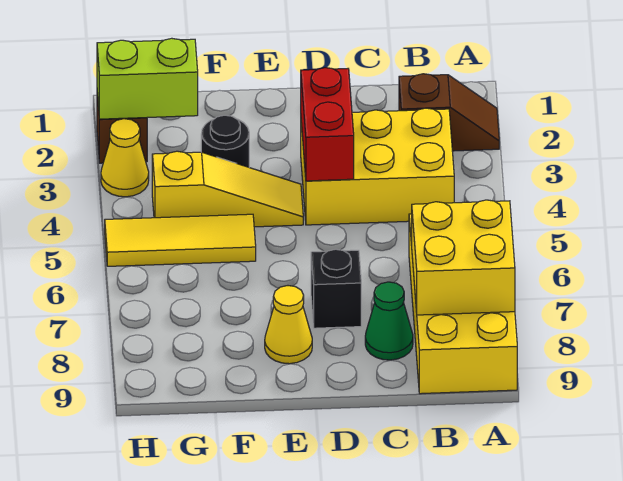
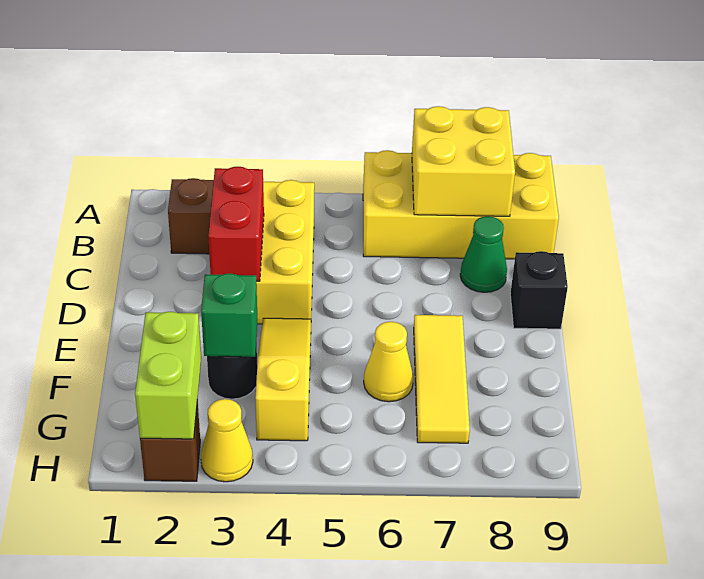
red brick D3:D4 level 2 -> red brick C3:D3 level 2
black brick D7 level 1 -> black brick D9 level 1
yellow cone E8 level 1 -> yellow cone F6 level 1
none -> green brick F3 level 2
yellow tile F5:H5 level 1 -> yellow tile E7:G7 level 1

